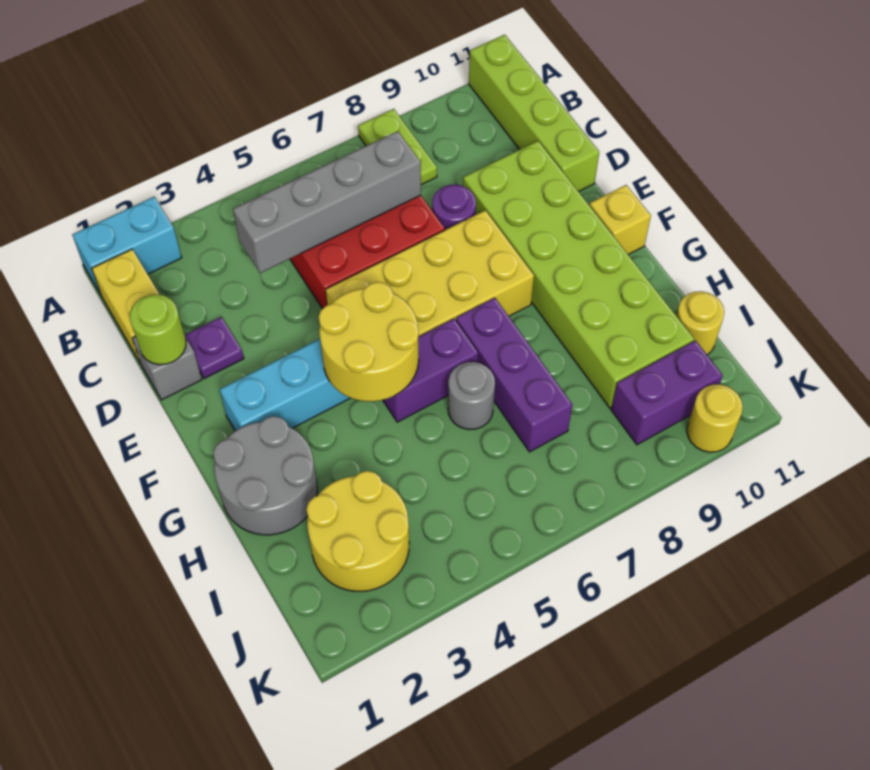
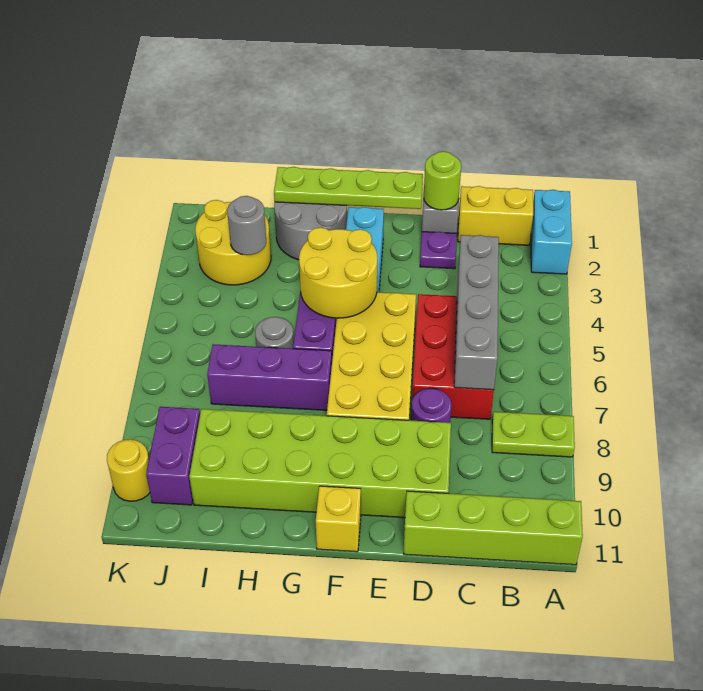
none -> lime plate E1:H1 level 2
none -> grey round brick I3 level 2
yellow round brick I11 level 1 -> none

